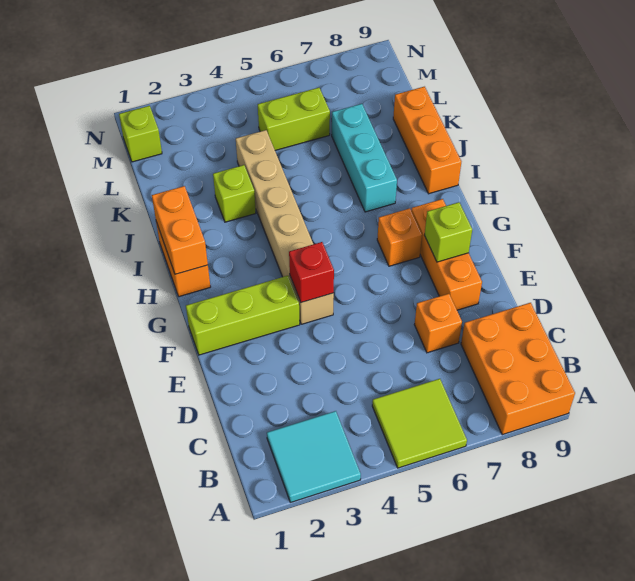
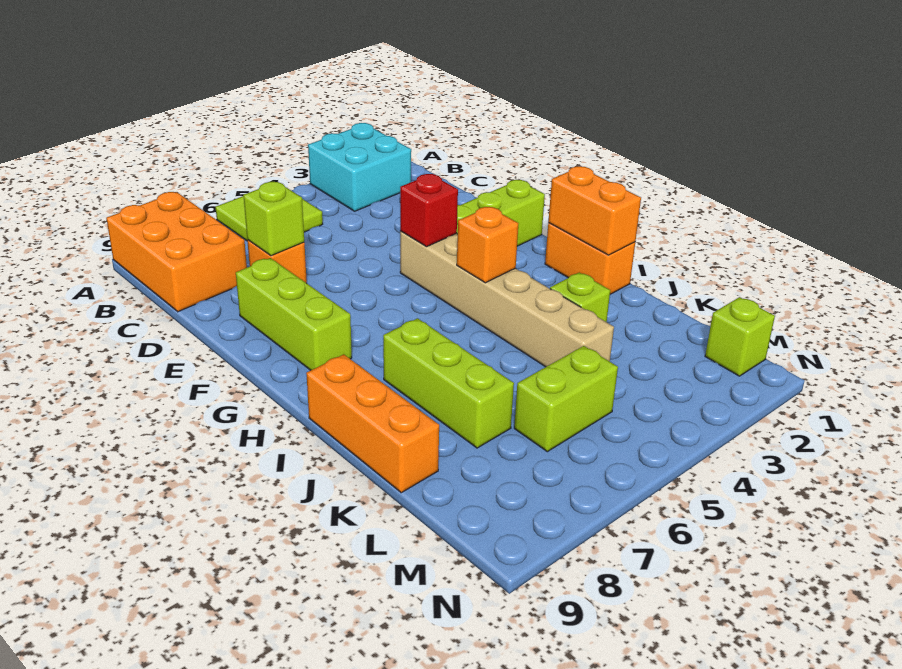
cyan tile A2:B3 level 1 -> cyan brick A2:B3 level 1
orange brick E8:G8 level 1 -> lime brick E8:G8 level 1
lime brick F8 level 2 -> lime brick D7 level 2
orange brick G7 level 1 -> orange brick H4 level 2
cyan brick I7:K7 level 1 -> lime brick I7:K7 level 1

